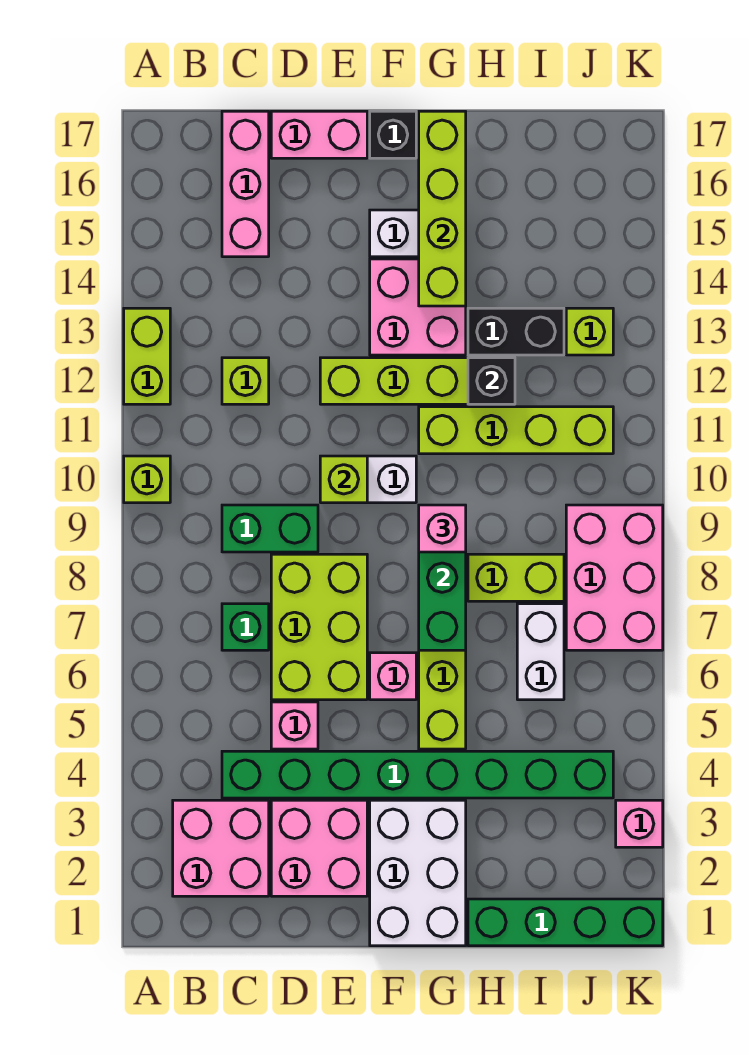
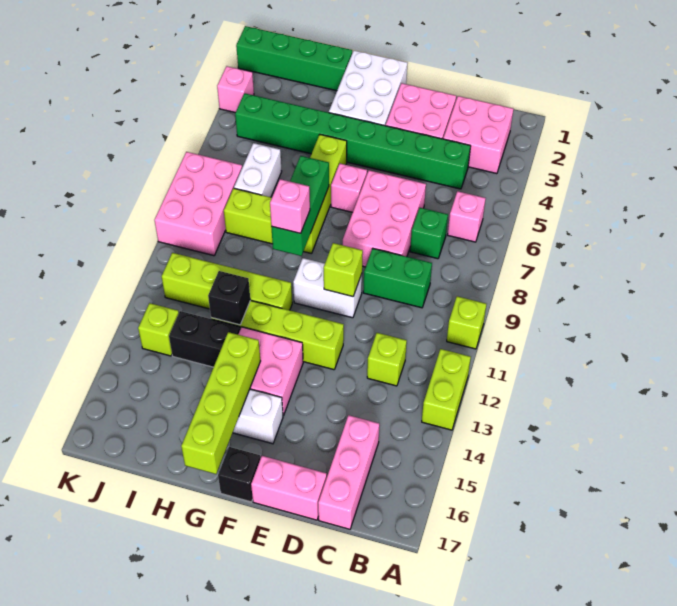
pink brick D5 level 1 -> pink brick B6 level 1
lime brick D6:E8 level 1 -> pink brick D6:E8 level 1

